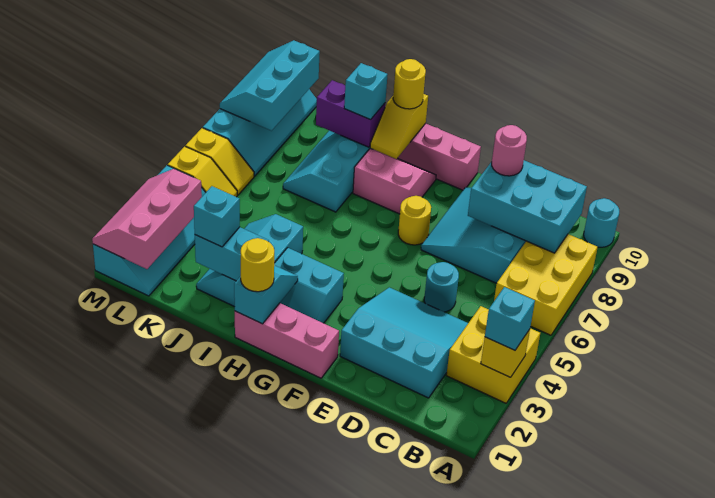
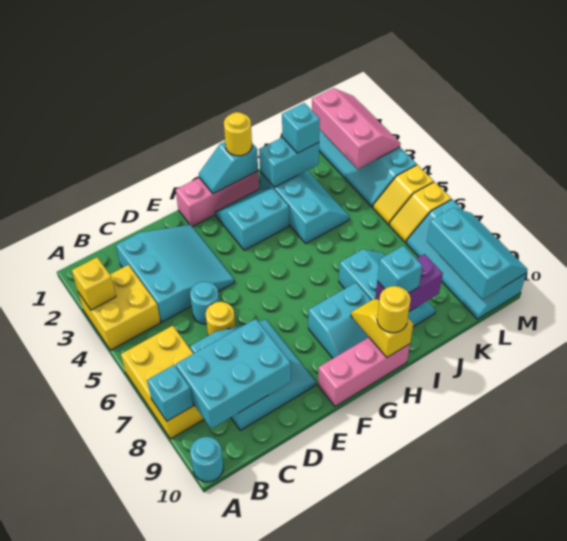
cyan brick A3 level 3 -> cyan brick A8 level 2
cyan slope C2:E4 level 1 top 2 -> cyan slope C2:E4 level 1 top C
pink round brick D9 level 3 -> none
yellow round brick F7 level 1 -> yellow round brick D6 level 1
pink slope G8:H9 level 1 top 8 -> cyan slope G8:H9 level 1 top 8
cyan slope H1:H2 level 2 top 1 -> cyan slope G1:H1 level 2 top H

